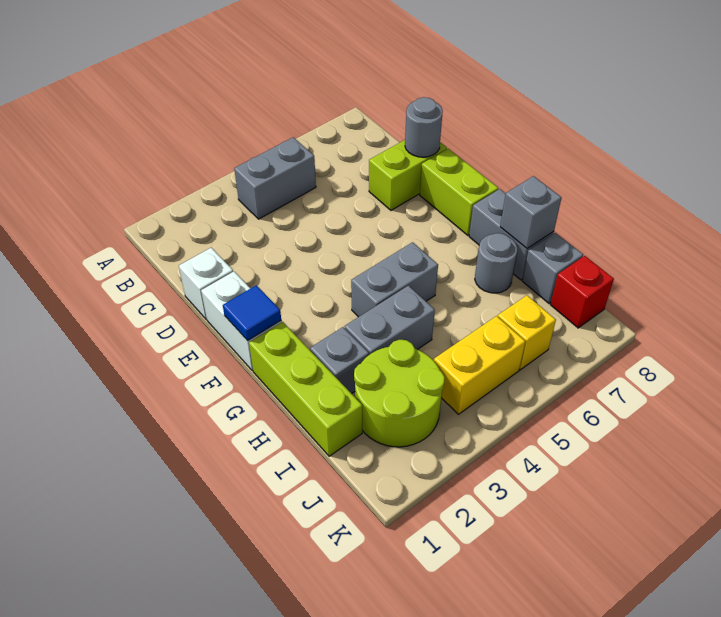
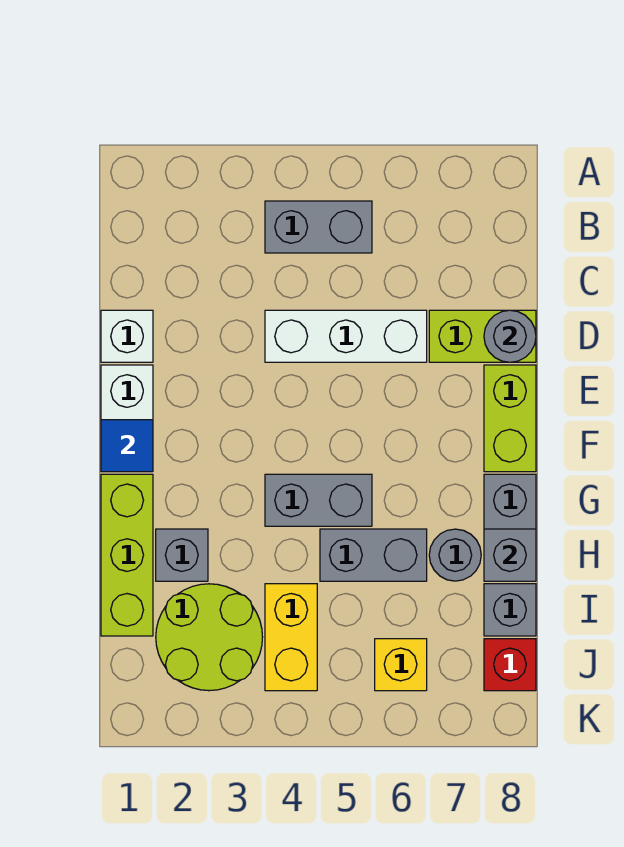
none -> white brick D4:D6 level 1
grey brick H3:H4 level 1 -> grey brick H5:H6 level 1
yellow brick J4:J5 level 1 -> yellow brick I4:J4 level 1

